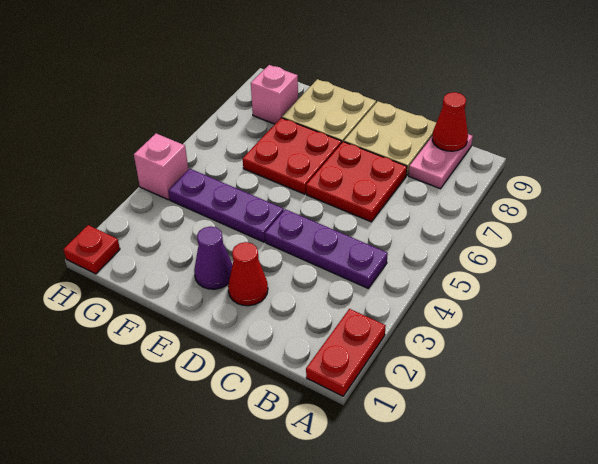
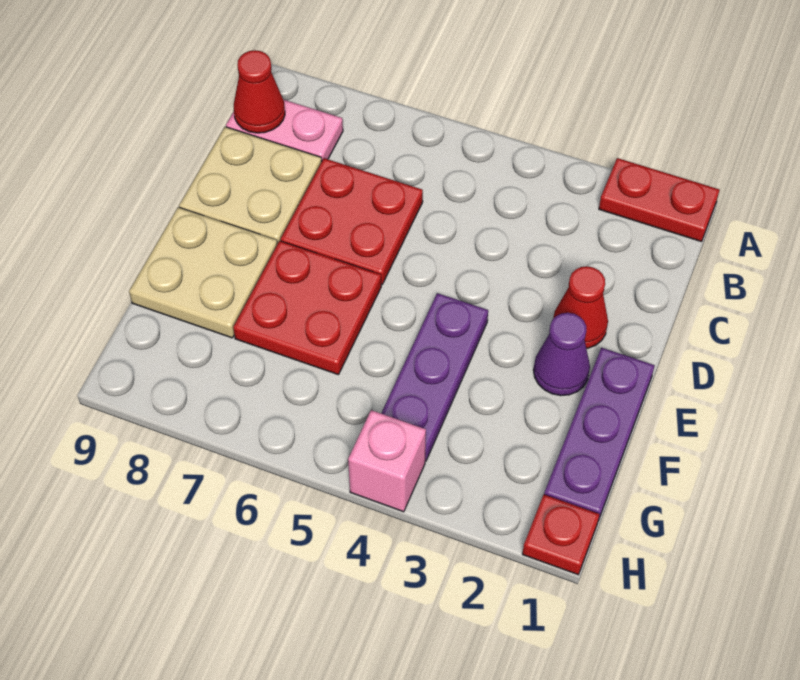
purple plate B4:D4 level 1 -> purple plate E1:G1 level 1
pink brick G8 level 1 -> none

